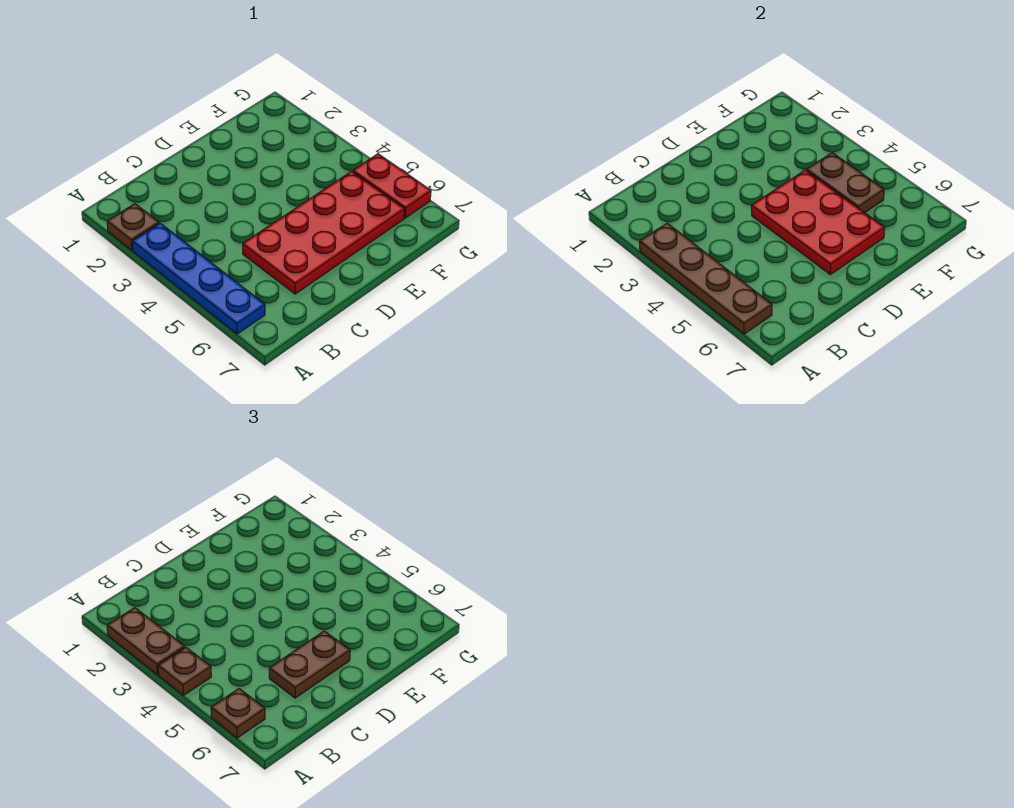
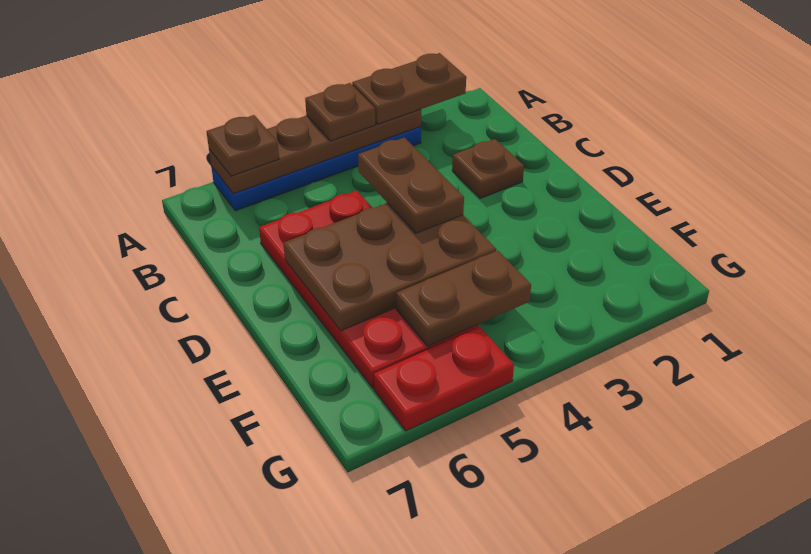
brown plate A2 level 1 -> brown plate C2 level 1
brown plate C6:D6 level 3 -> brown plate C4:D4 level 3
red plate D4:E6 level 2 -> brown plate D4:E6 level 2

